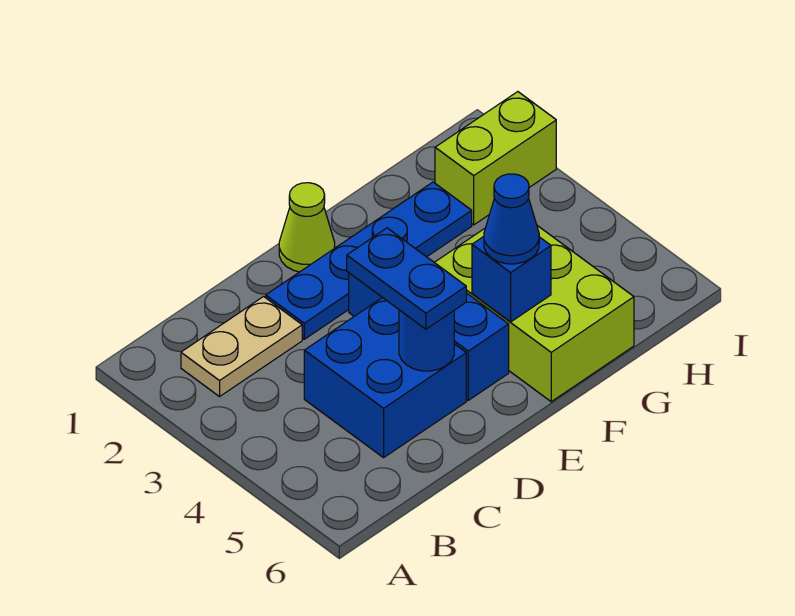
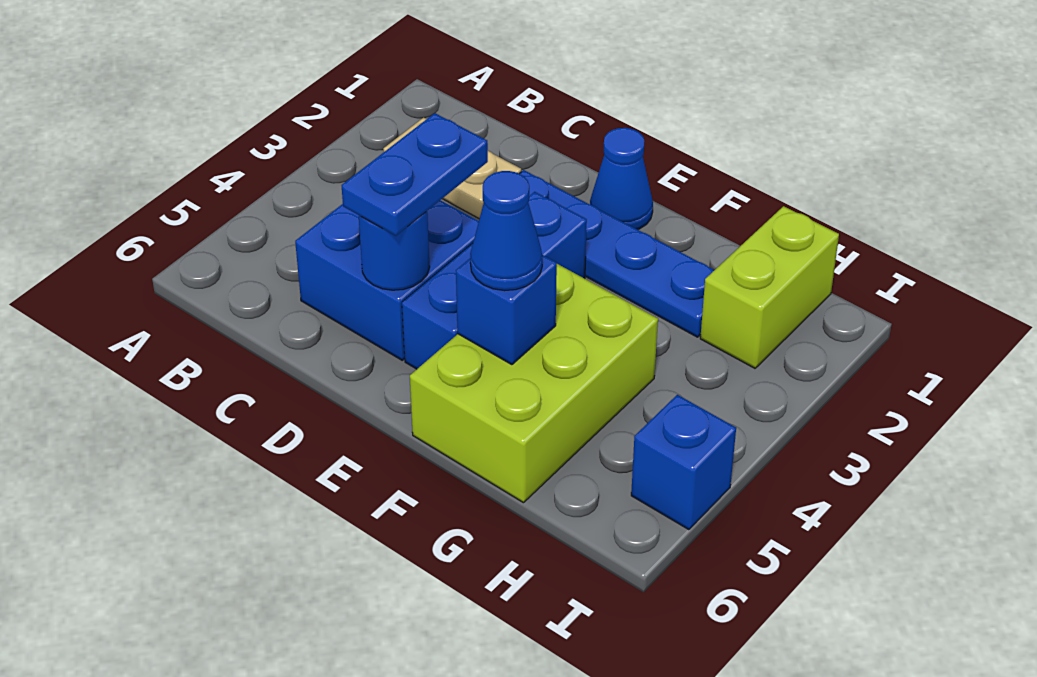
lime cone E1 level 1 -> blue cone E1 level 1
lime brick H2:I2 level 1 -> lime brick H1:H2 level 1
none -> blue brick I5 level 1

